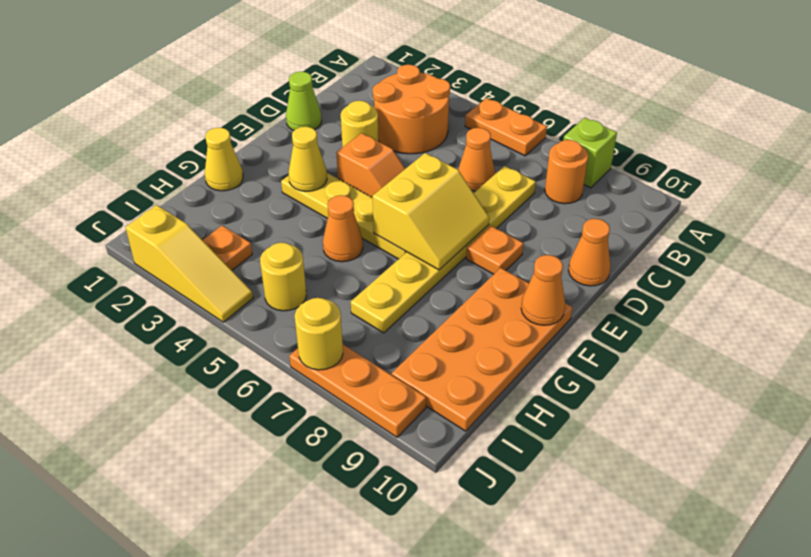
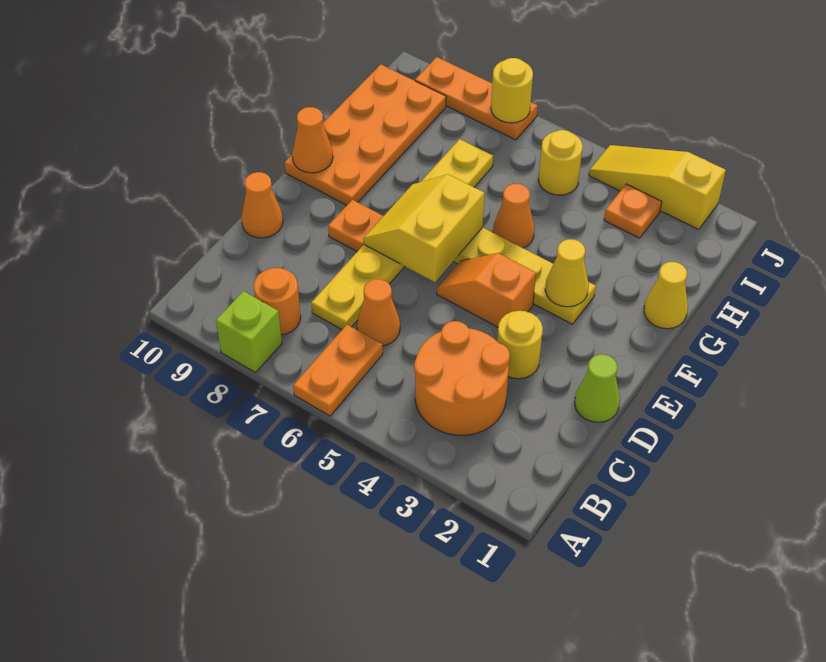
orange plate A5:A6 level 1 -> orange plate A6:B6 level 1

